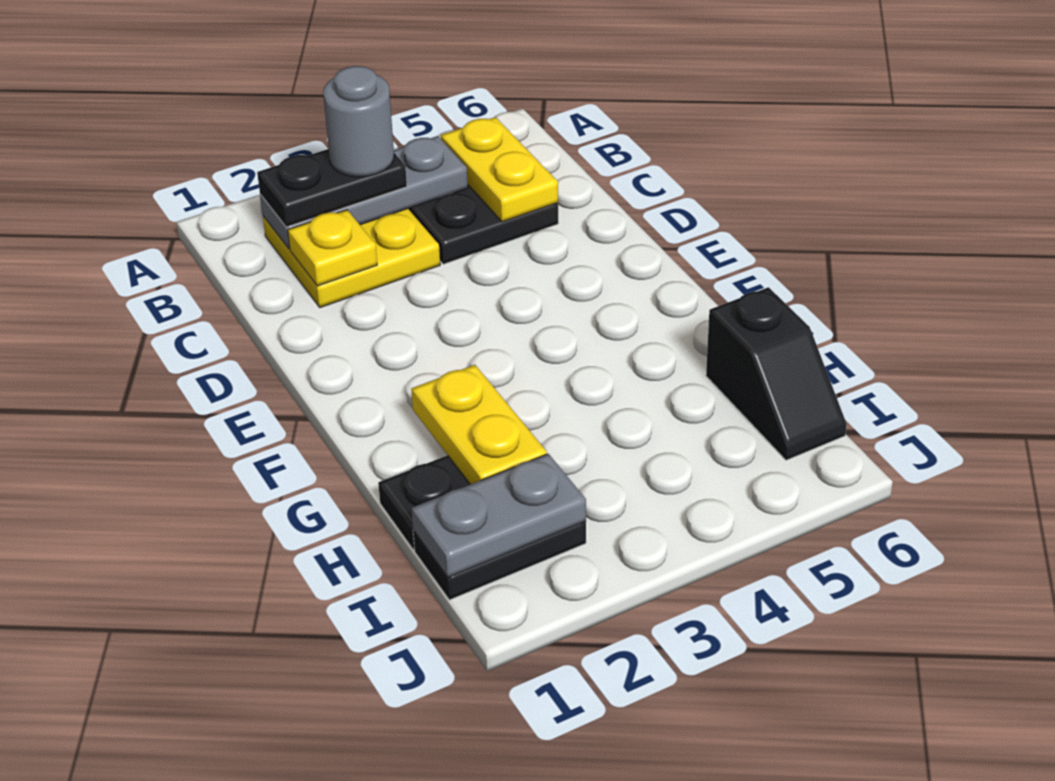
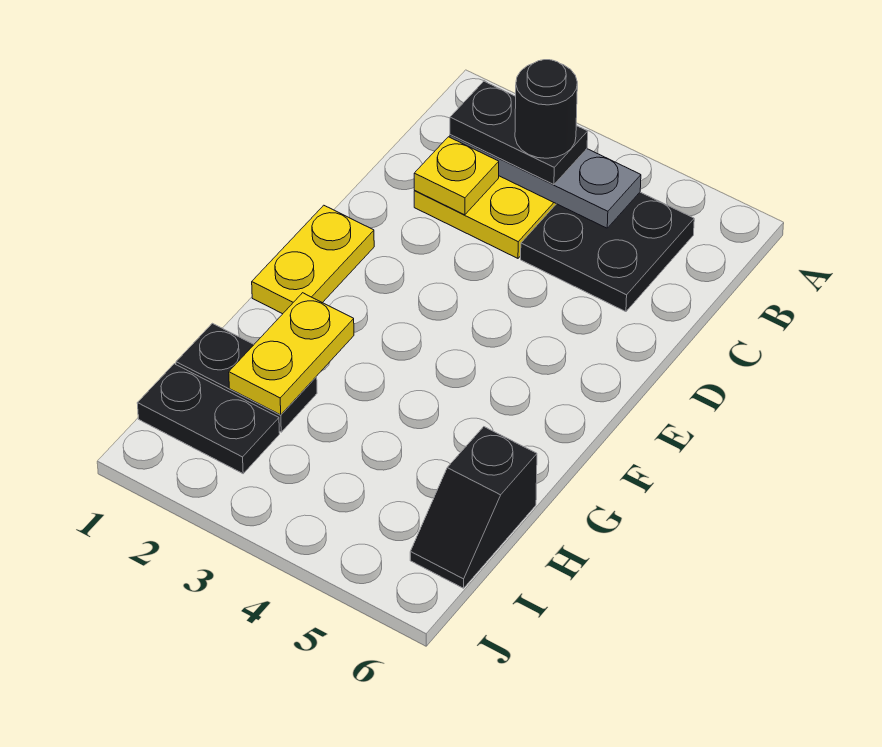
grey round brick B3 level 4 -> black round brick B3 level 4
yellow plate B5:C5 level 2 -> yellow plate E1:F1 level 1
grey plate I1:I2 level 2 -> none

